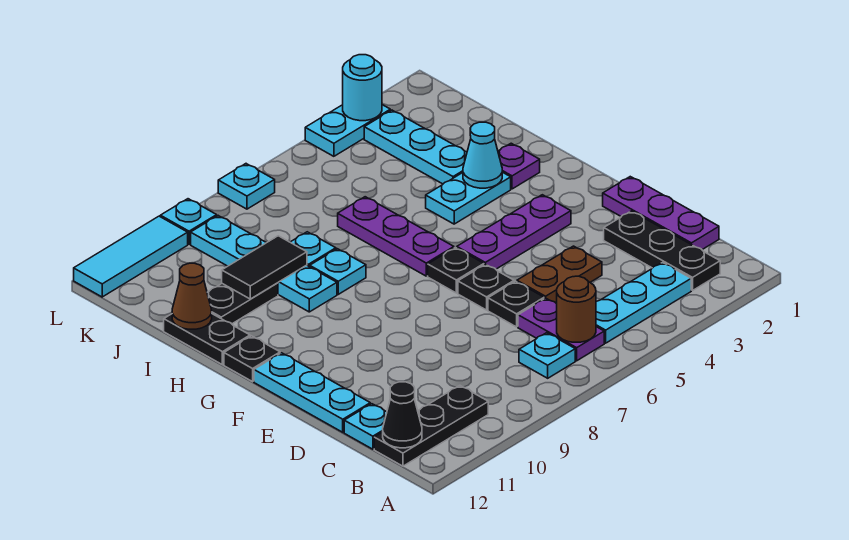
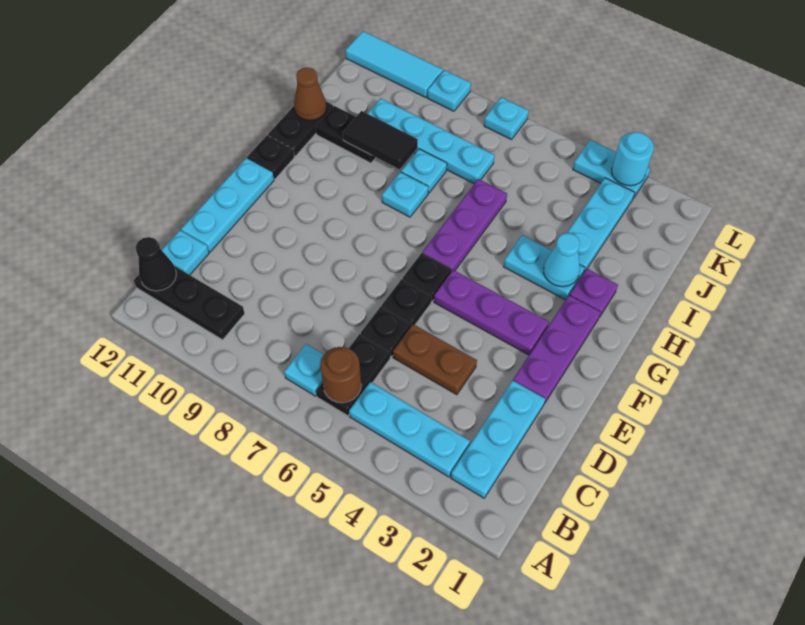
black plate B2:D2 level 1 -> cyan plate B2:D2 level 1
purple plate B6:C6 level 1 -> black plate B6:C6 level 1
purple plate C1:E1 level 1 -> purple plate E2:G2 level 1
cyan plate H9:K9 level 1 -> cyan plate J7:J10 level 1

